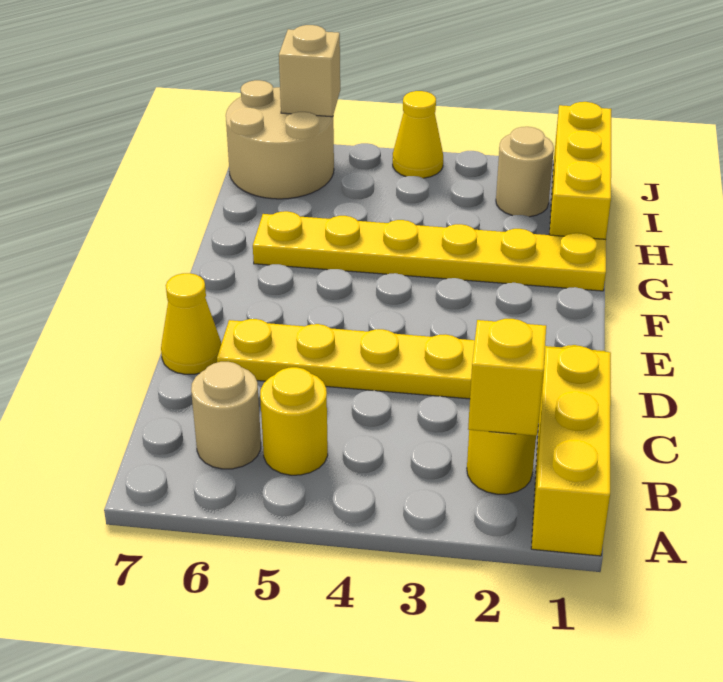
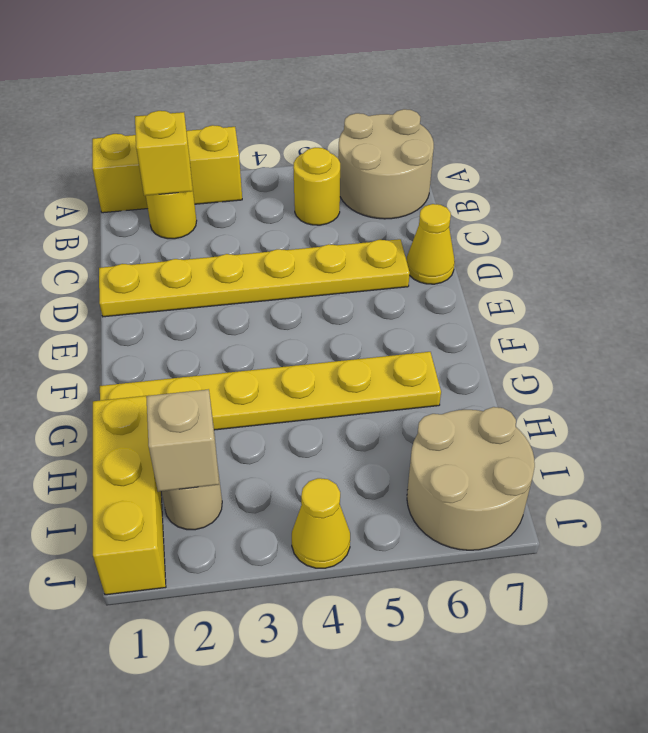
yellow brick A1:C1 level 1 -> yellow brick A1:A3 level 1
tan round brick B6 level 1 -> tan round brick A6:B7 level 1
tan brick J6 level 2 -> tan brick I2 level 2

